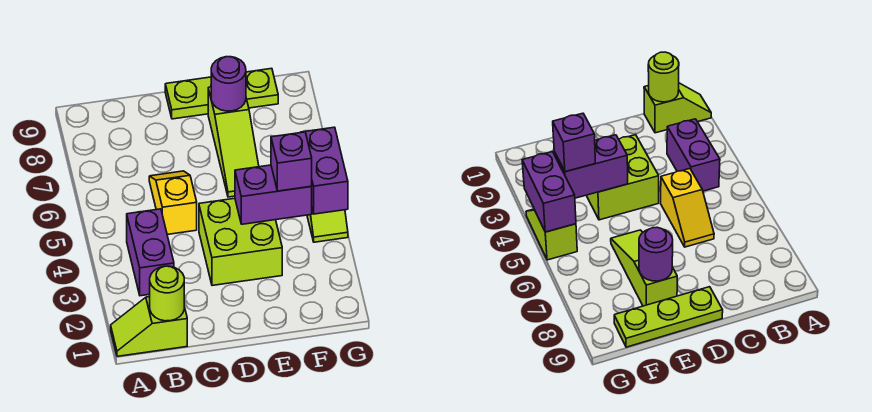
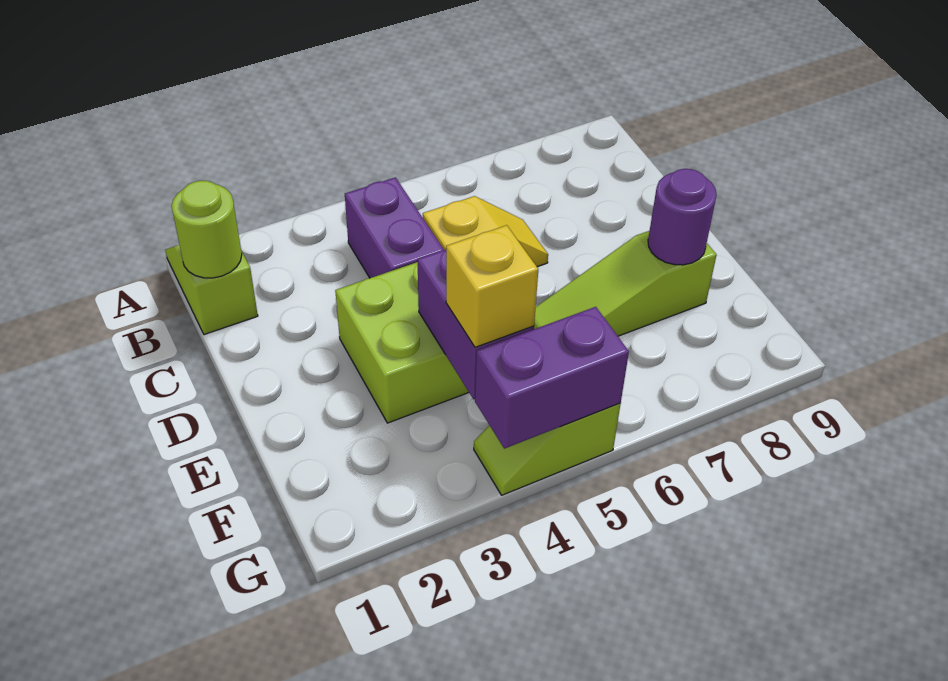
purple brick B3:B4 level 1 -> purple brick B4:C4 level 1
lime plate D9:F9 level 1 -> none
purple brick F4 level 3 -> yellow brick F4 level 3

